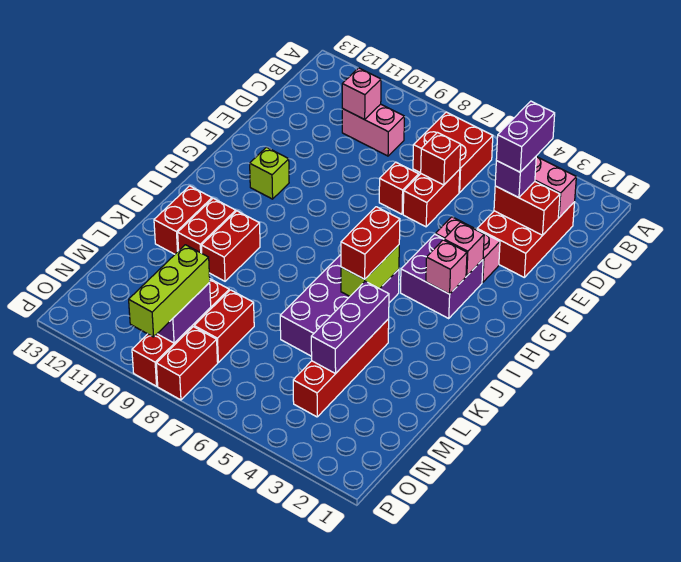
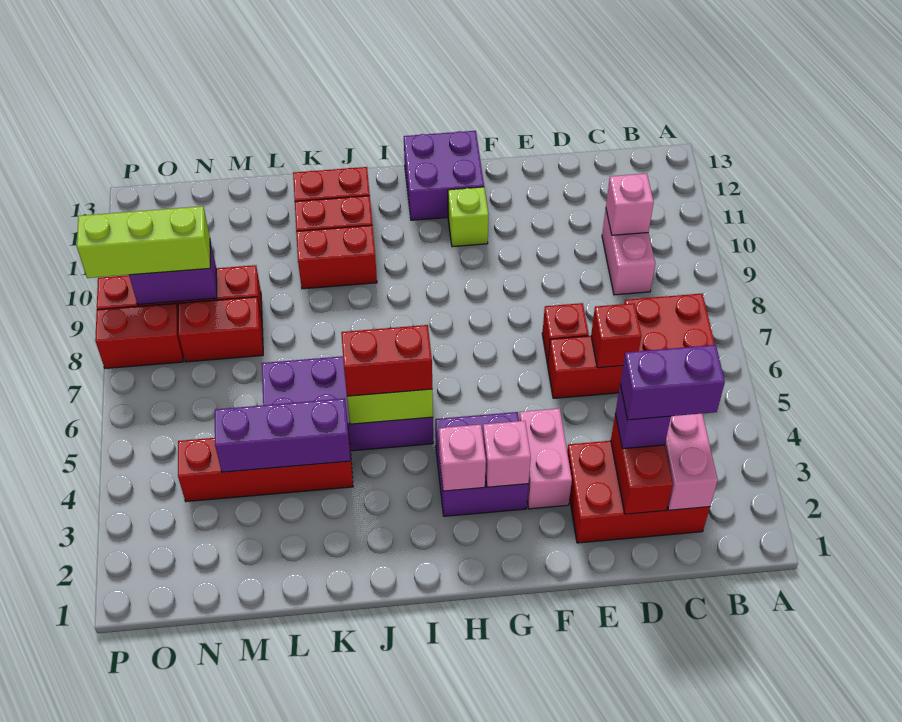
none -> purple brick G12:H13 level 1

